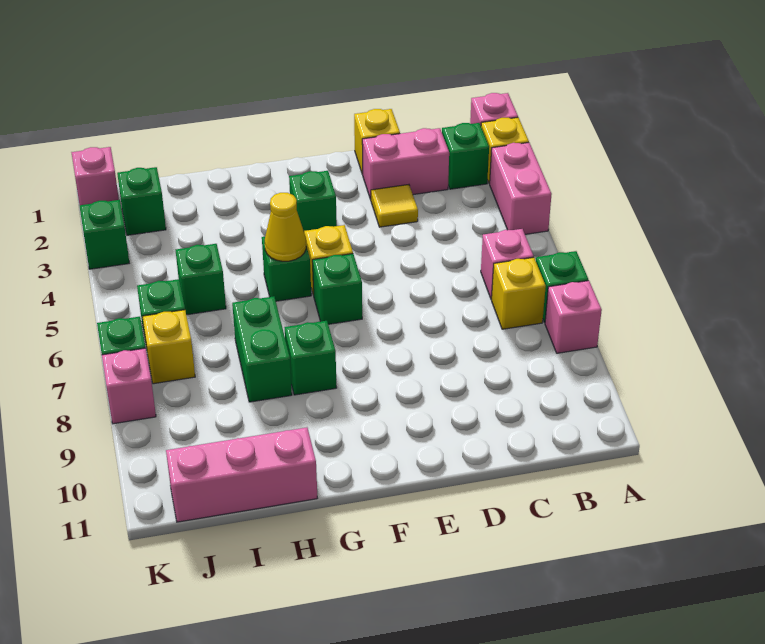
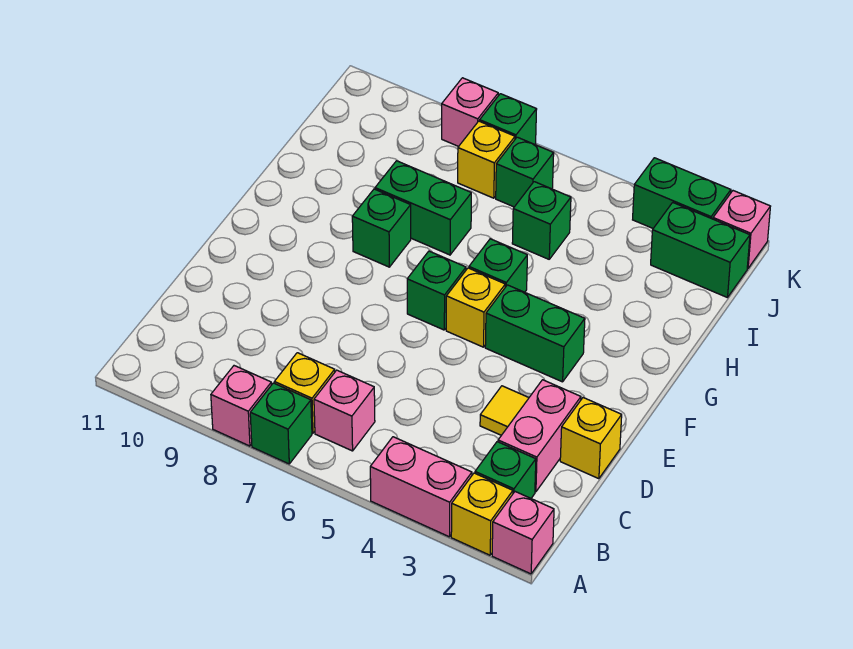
green brick F3 level 1 -> green brick F3:F4 level 1
yellow cone G5 level 2 -> none
pink brick H11:J11 level 1 -> none
green brick J2 level 1 -> green brick J1:J2 level 1
green brick K3 level 1 -> green brick K2:K3 level 1

